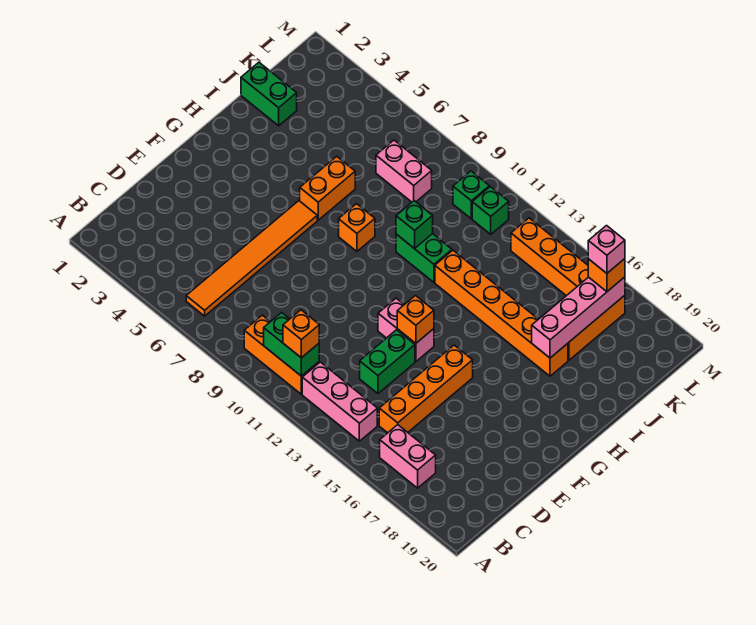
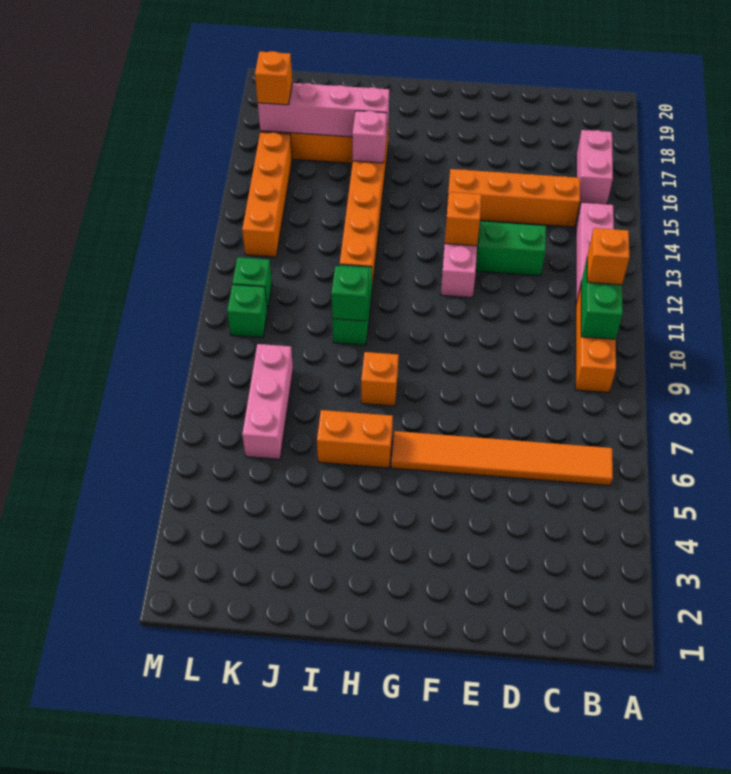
green brick J1:J2 level 1 -> none
pink brick K7:K8 level 1 -> pink brick K6:K8 level 1
pink brick L17 level 4 -> pink brick I16 level 2

